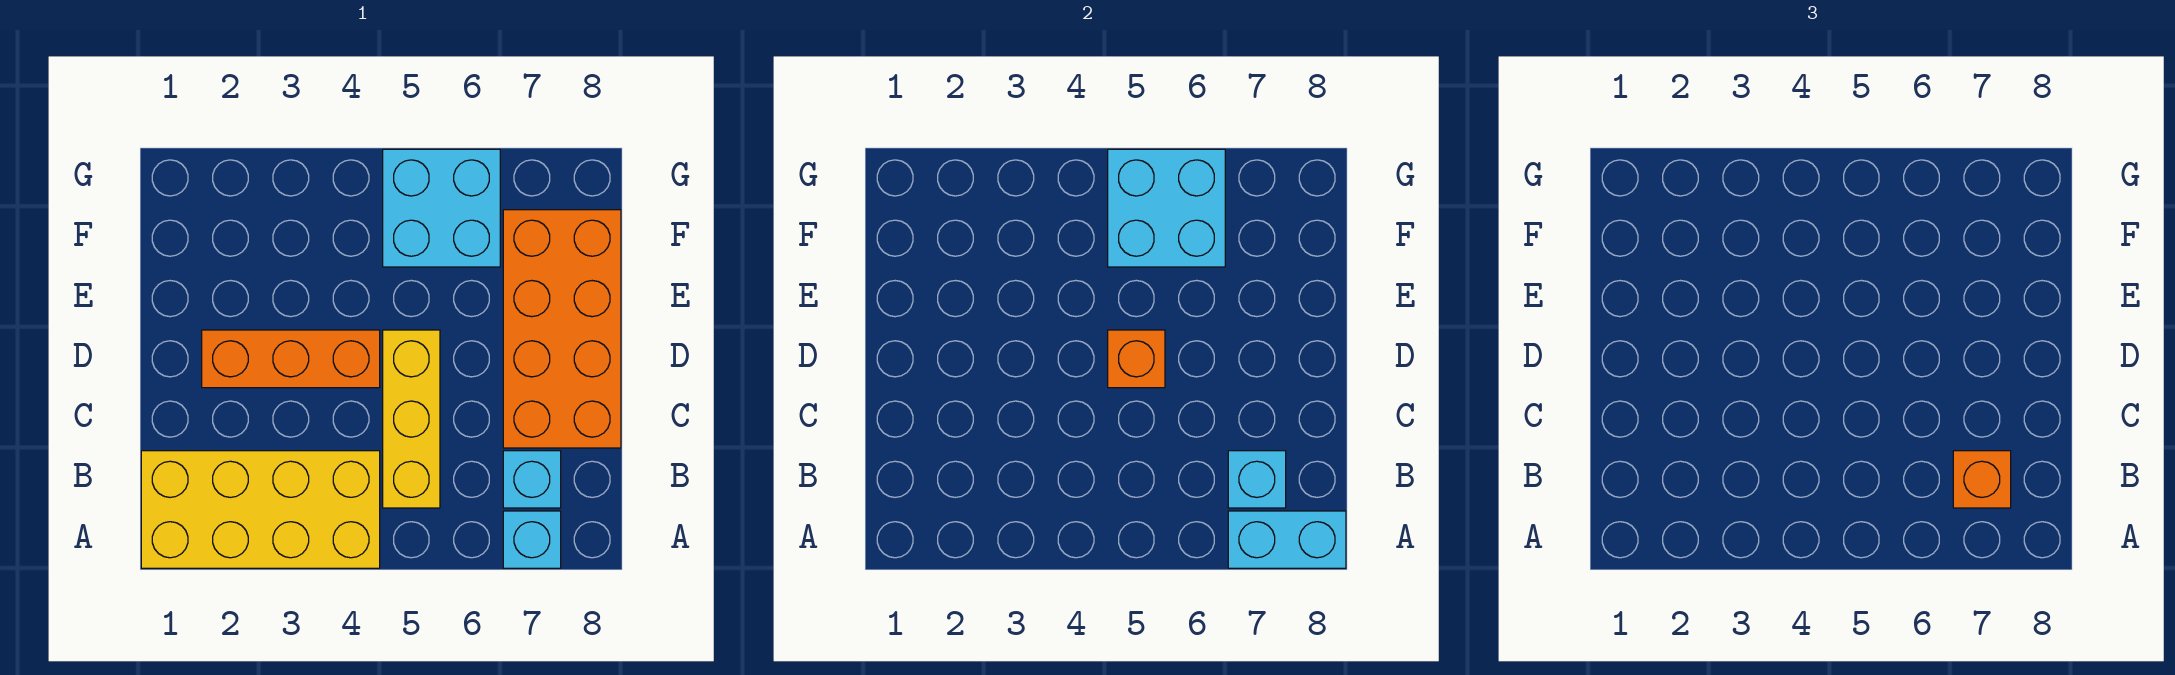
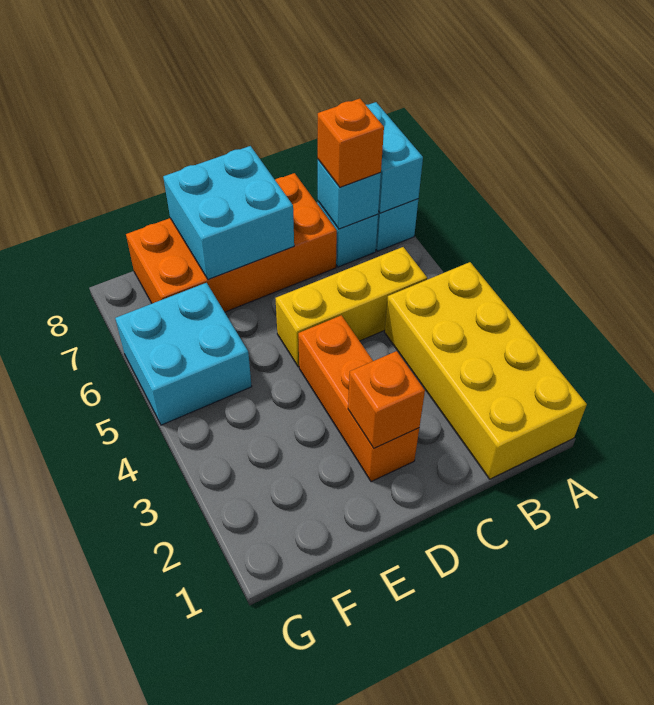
orange brick D5 level 2 -> orange brick D2 level 2
cyan brick F5:G6 level 2 -> cyan brick D7:E8 level 2

